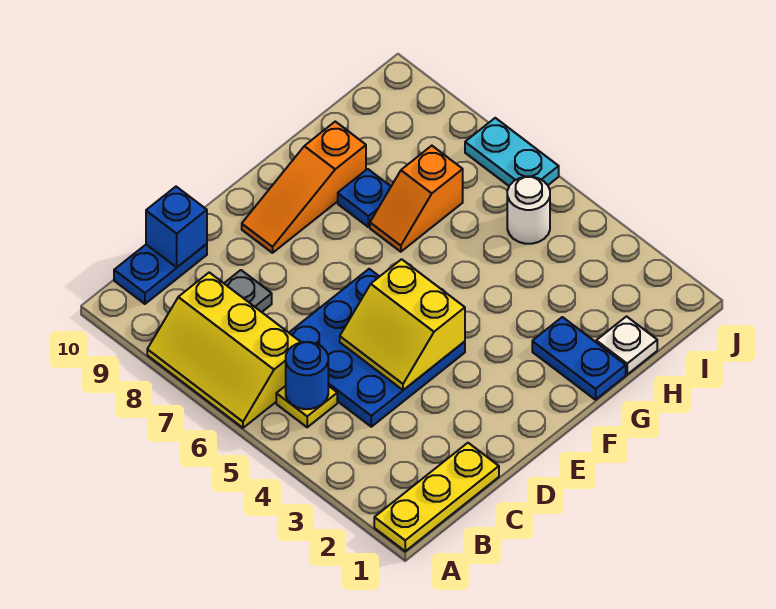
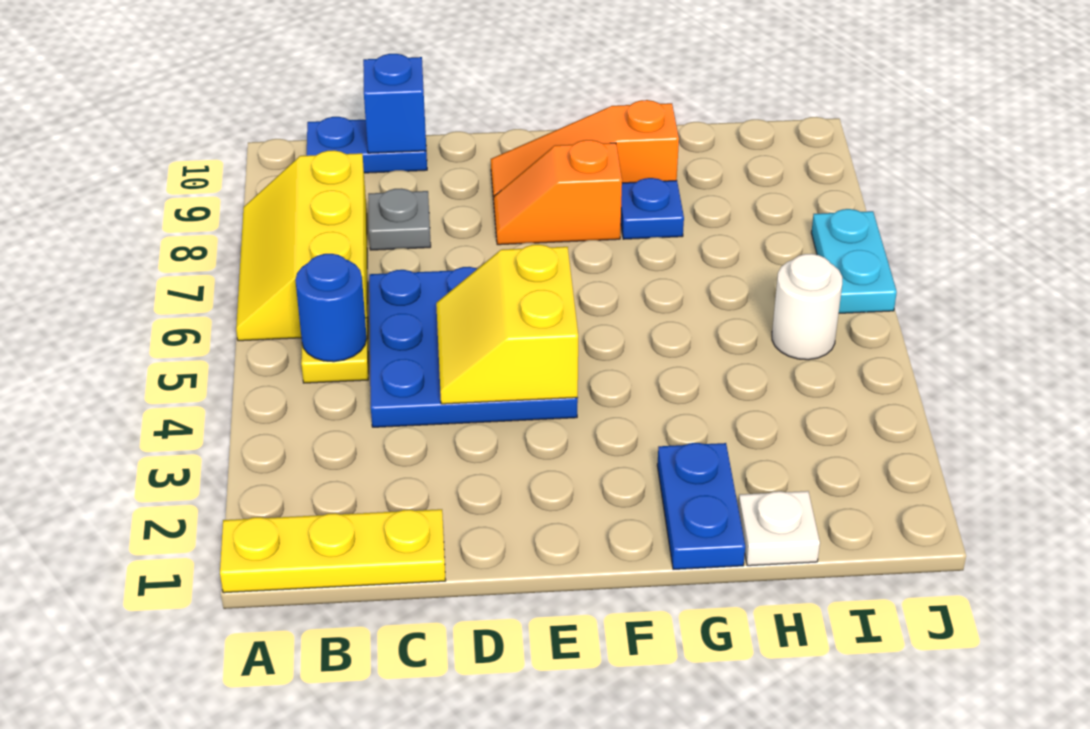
orange slope G7:H7 level 1 top H -> orange slope E8:F8 level 1 top F

